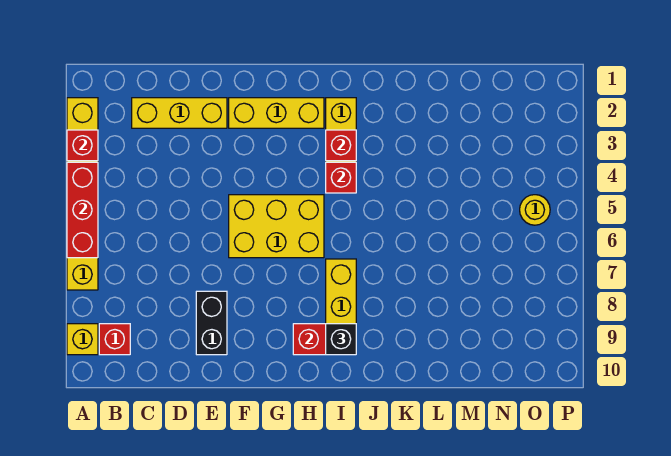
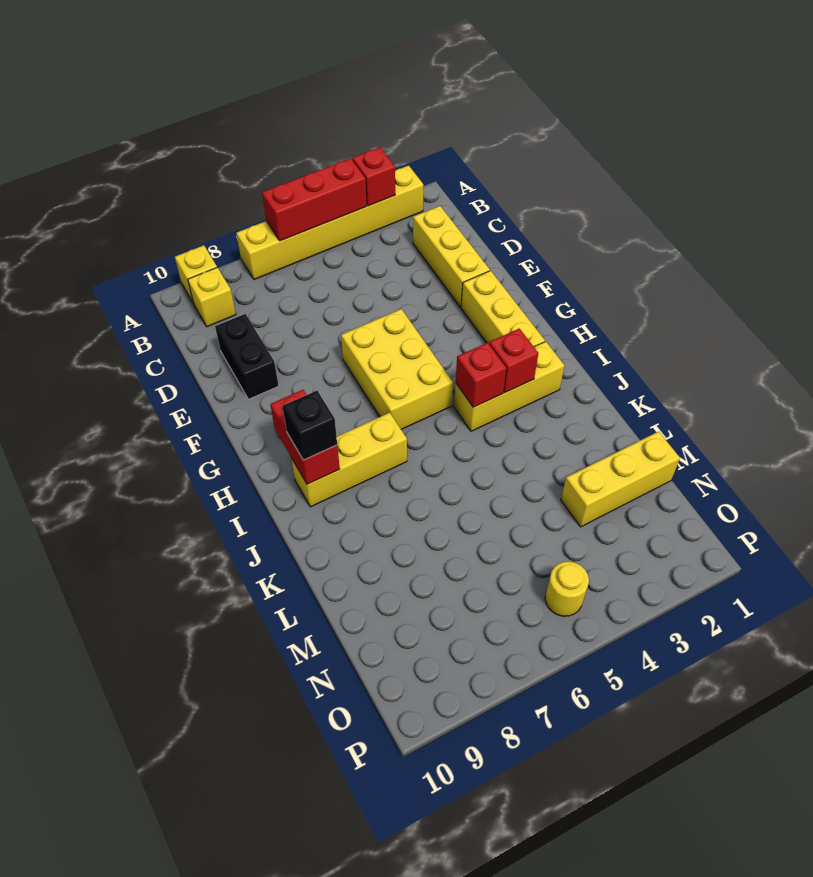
red brick B9 level 1 -> yellow brick B9 level 1
black brick E8:E9 level 1 -> black brick D9:E9 level 1
none -> yellow brick M1:M3 level 1

